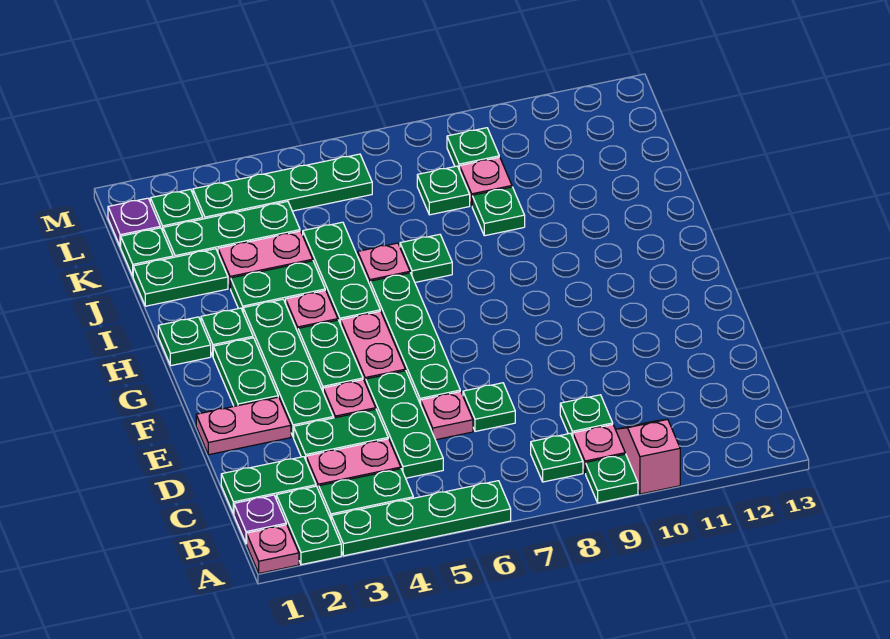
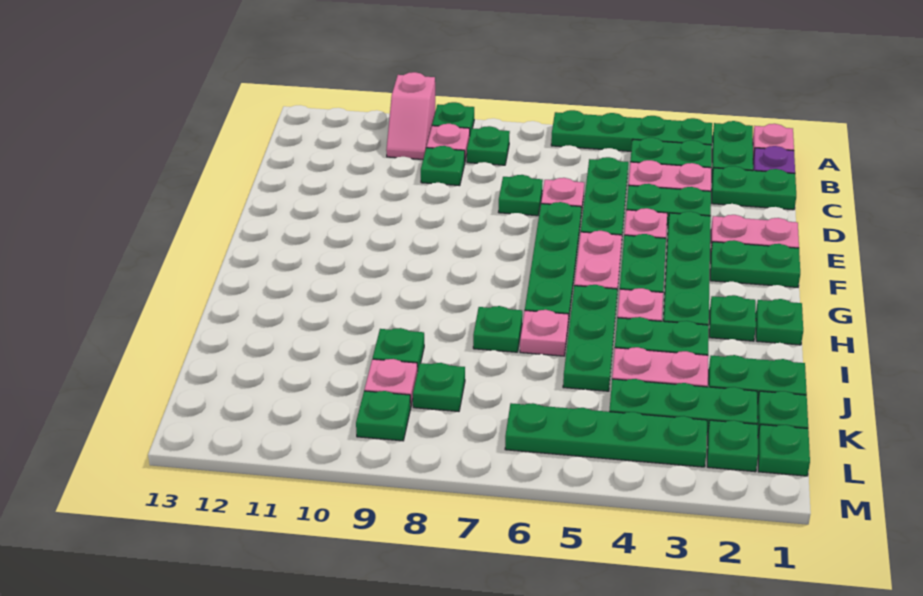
green plate F2:G2 level 1 -> green plate F1:F2 level 1
purple plate L1 level 1 -> green plate L1 level 1

